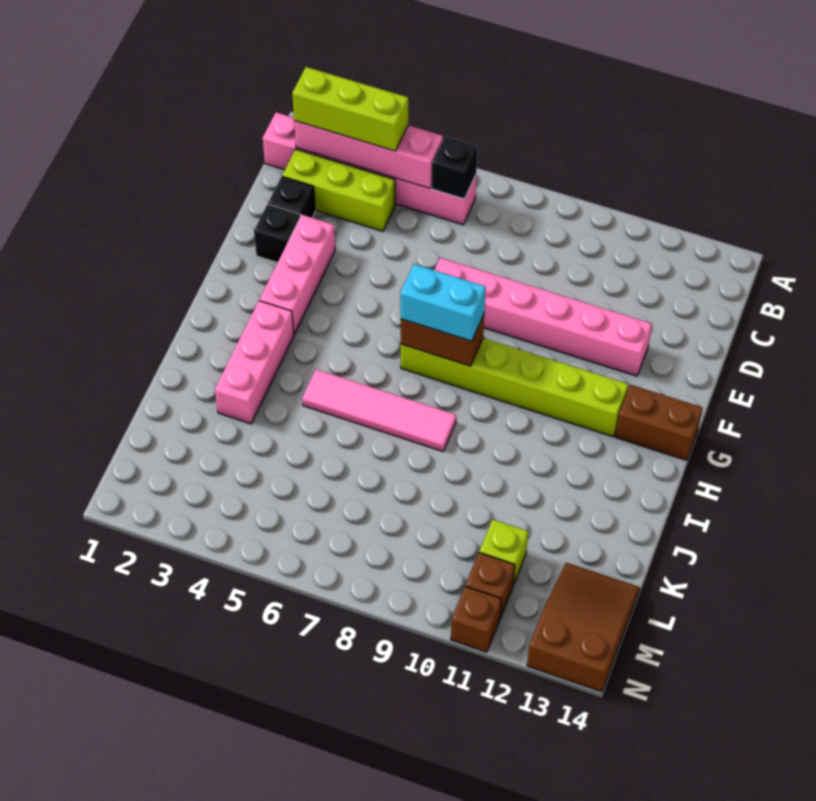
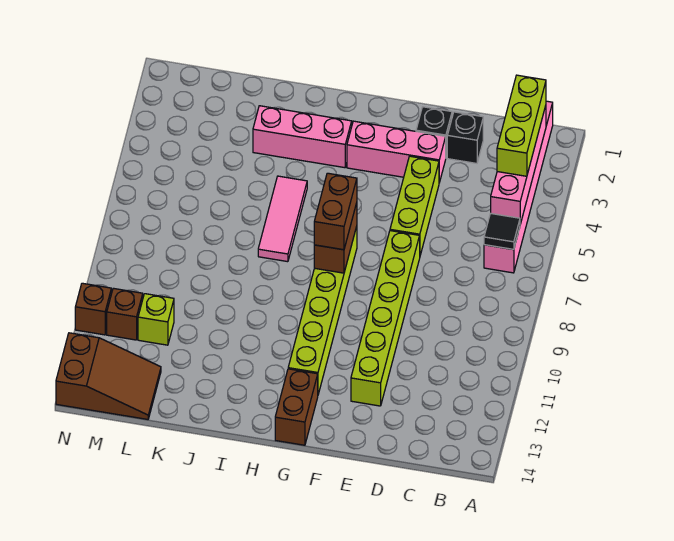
black brick B6 level 2 -> black tile B6 level 2
lime brick C2:C4 level 1 -> lime brick E4:E6 level 1
pink brick E7:E12 level 1 -> lime brick E7:E12 level 1
cyan brick G7:G8 level 3 -> brown brick G7:G8 level 3
pink tile I5:I8 level 1 -> pink tile I5:I7 level 1

